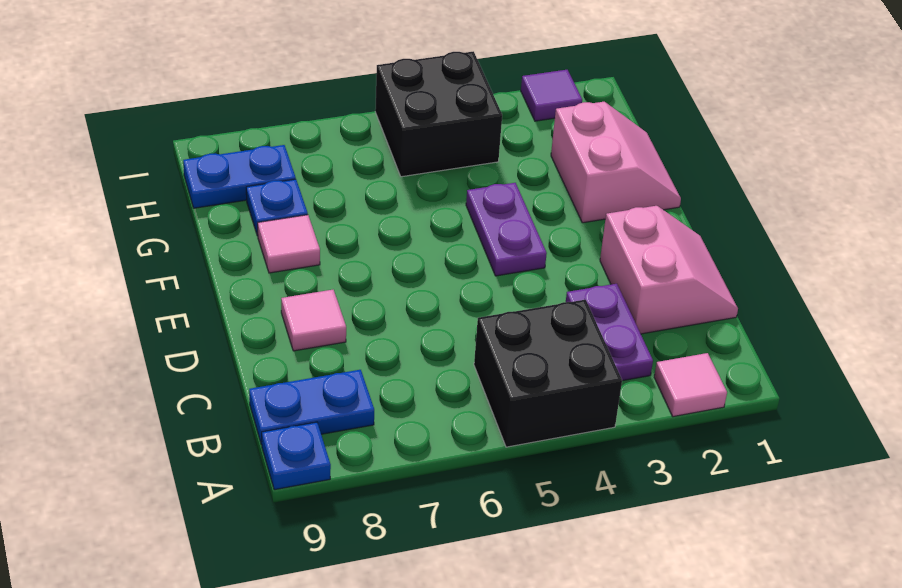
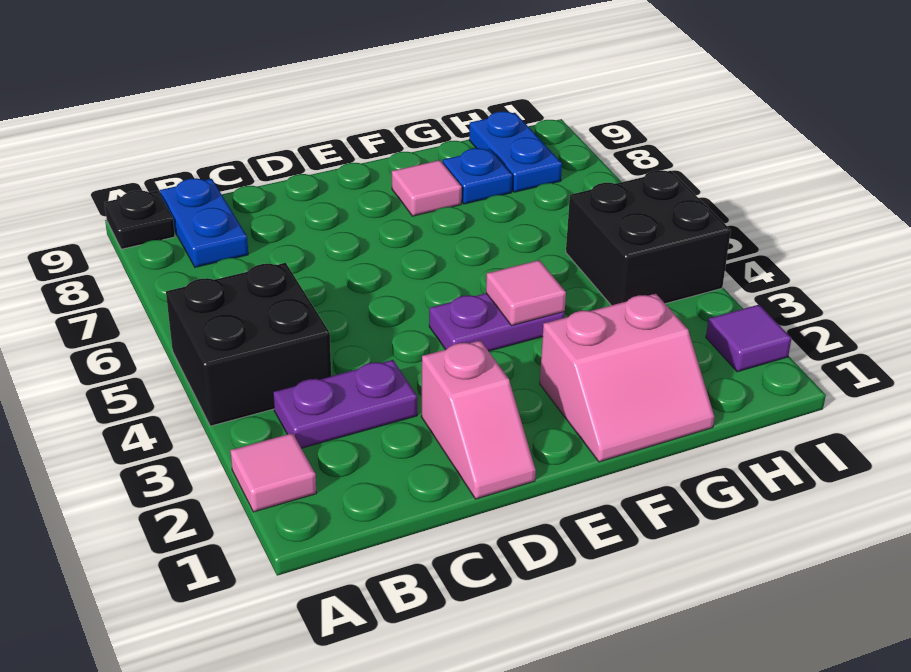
blue plate A9 level 1 -> black plate A9 level 1
pink slope C1:D2 level 1 top 2 -> pink slope D1:D2 level 1 top 2
pink tile D8 level 1 -> pink tile F4 level 2

